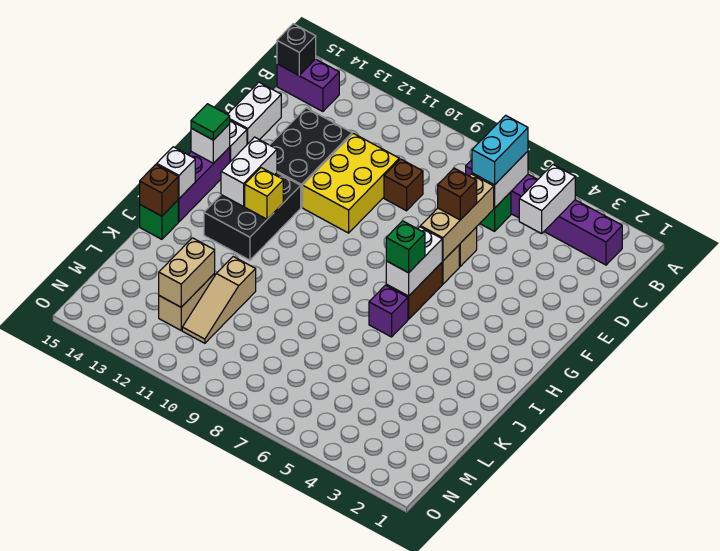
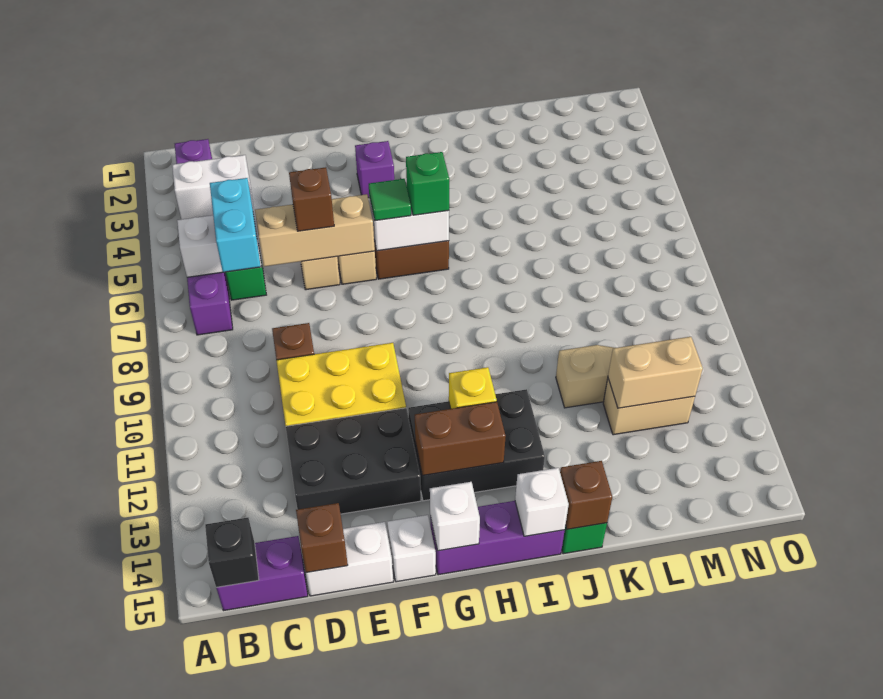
cyan brick B6:C6 level 3 -> cyan brick C6:C7 level 3
purple brick B14:B15 level 1 -> purple brick B15:C15 level 1
none -> brown brick D15 level 2
white brick G13:H13 level 2 -> brown brick G13:H13 level 2
green tile G15 level 3 -> green tile G6 level 3
purple brick I6 level 1 -> purple brick G3 level 1

